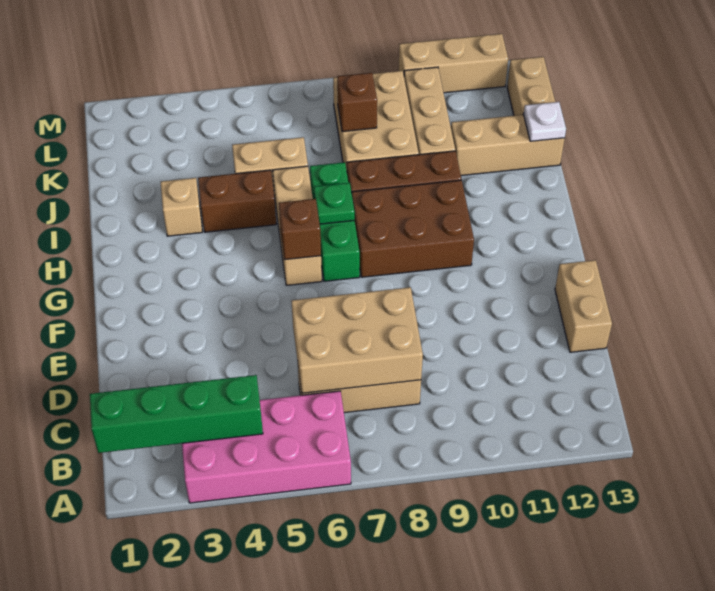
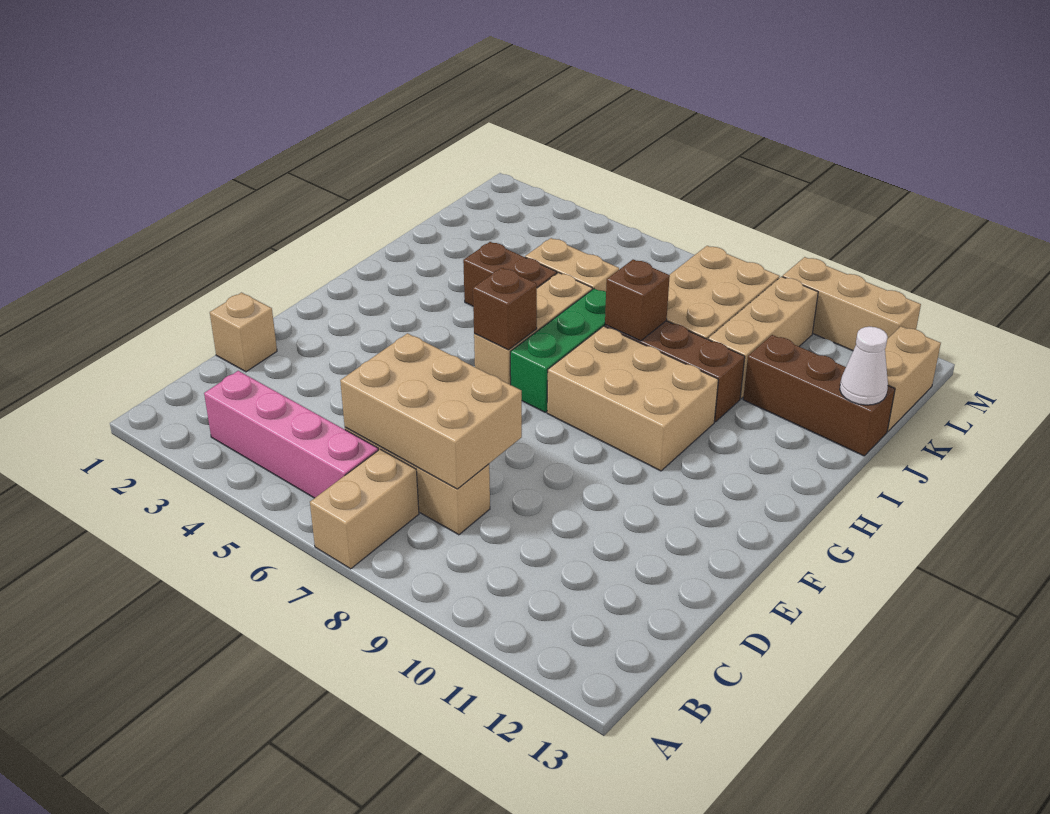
pink brick A3:B6 level 1 -> pink brick B3:B6 level 1
green brick B1:B4 level 2 -> none
tan brick D13:E13 level 1 -> tan brick A7:B7 level 1
brown brick G8:H10 level 1 -> tan brick G8:H10 level 1
green plate H7 level 2 -> none
tan brick I3 level 1 -> tan brick D1 level 1
tan brick J11:J13 level 1 -> brown brick J11:J13 level 1
white plate J13 level 2 -> white cone J13 level 2
brown brick K8 level 2 -> brown brick I8 level 2

